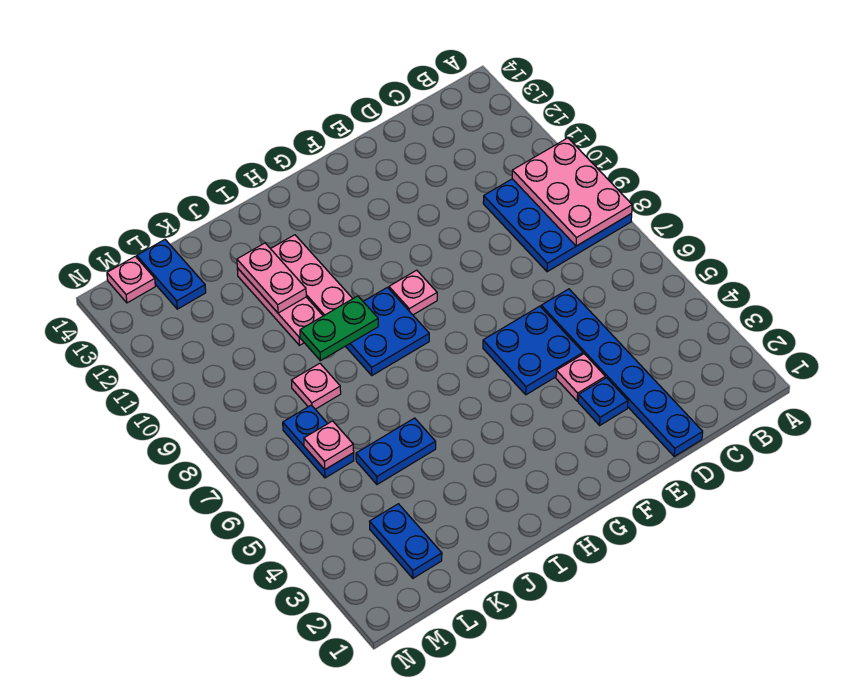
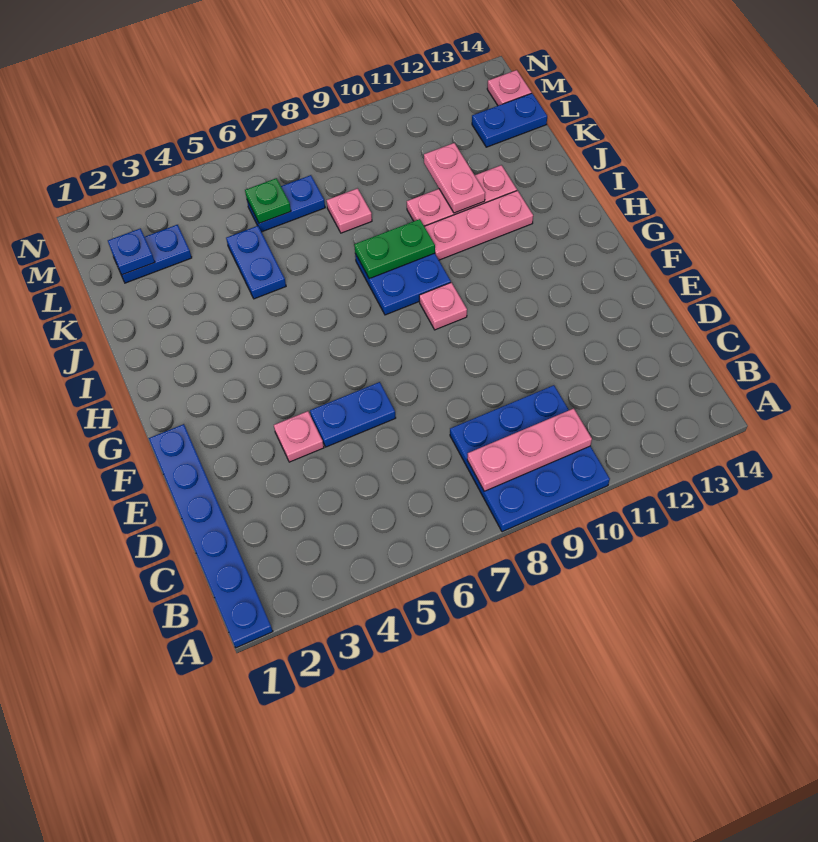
pink plate A8:B10 level 2 -> pink plate B8:B10 level 2
blue plate D1:D6 level 1 -> blue plate A1:F1 level 1
blue plate E3 level 1 -> blue plate L2 level 2
blue plate E5:F6 level 1 -> blue plate E5:E6 level 1
green plate I9:J9 level 2 -> green plate I8:I9 level 2
pink plate J11:J12 level 2 -> pink plate J11:K11 level 2
pink plate L6 level 2 -> green plate L6 level 2

